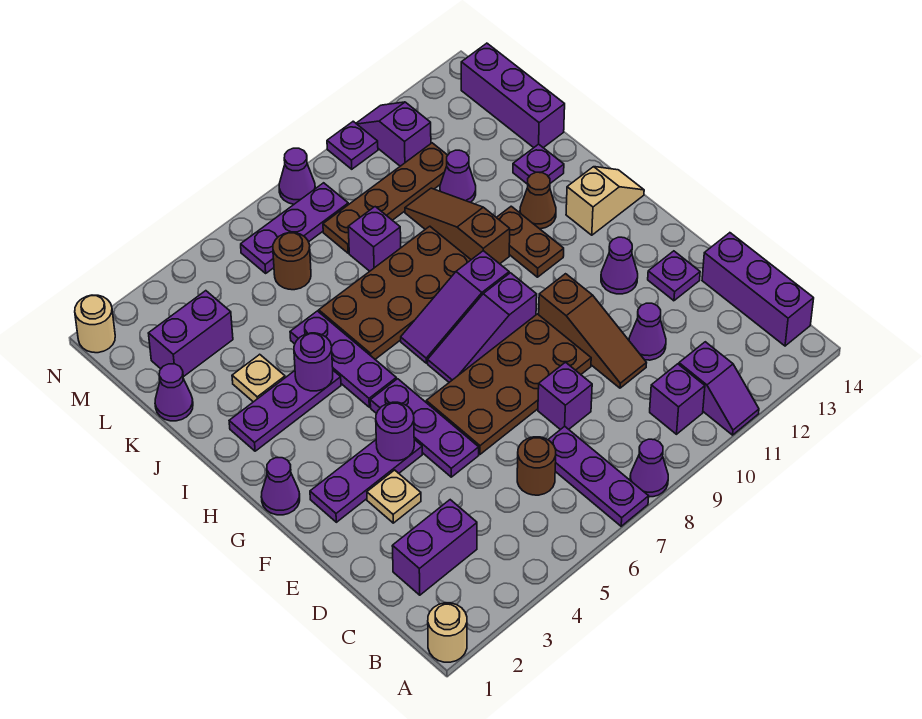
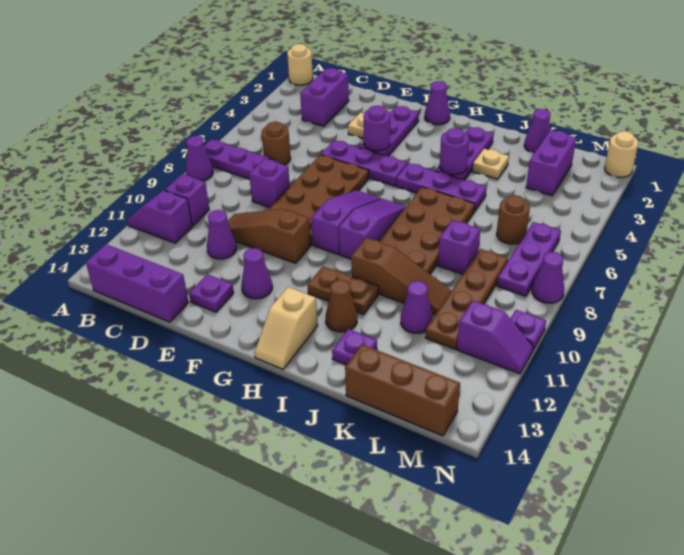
purple brick K14:M14 level 1 -> brown brick K14:M14 level 1

